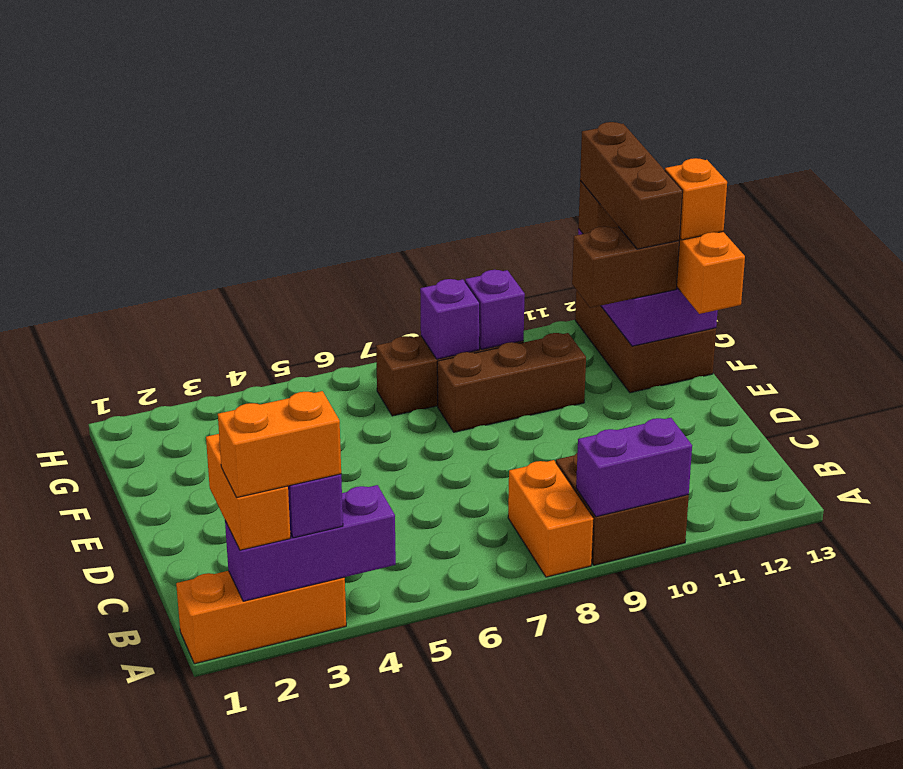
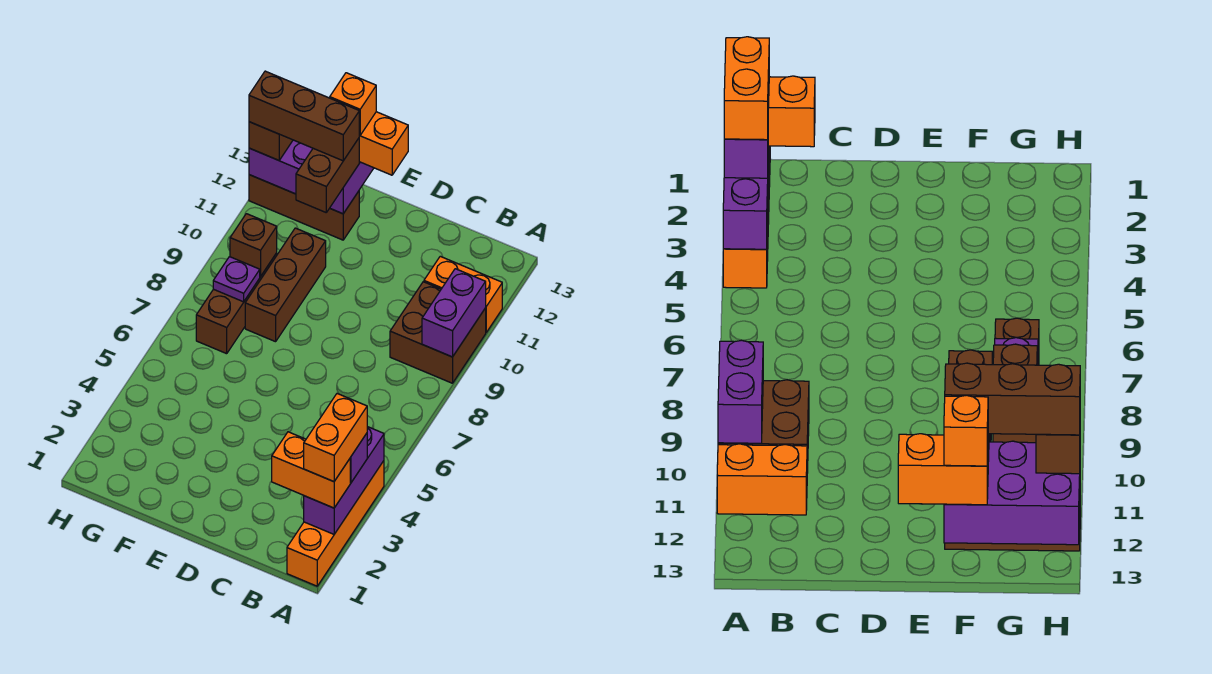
orange brick A1:A3 level 1 -> orange brick A1:A4 level 1
orange brick A8:B8 level 1 -> orange brick A11:B11 level 1
brown brick F12:H13 level 1 -> brown brick F12:H12 level 1
purple brick G8 level 2 -> purple plate G8 level 2
purple brick G9 level 2 -> brown brick G9 level 2

